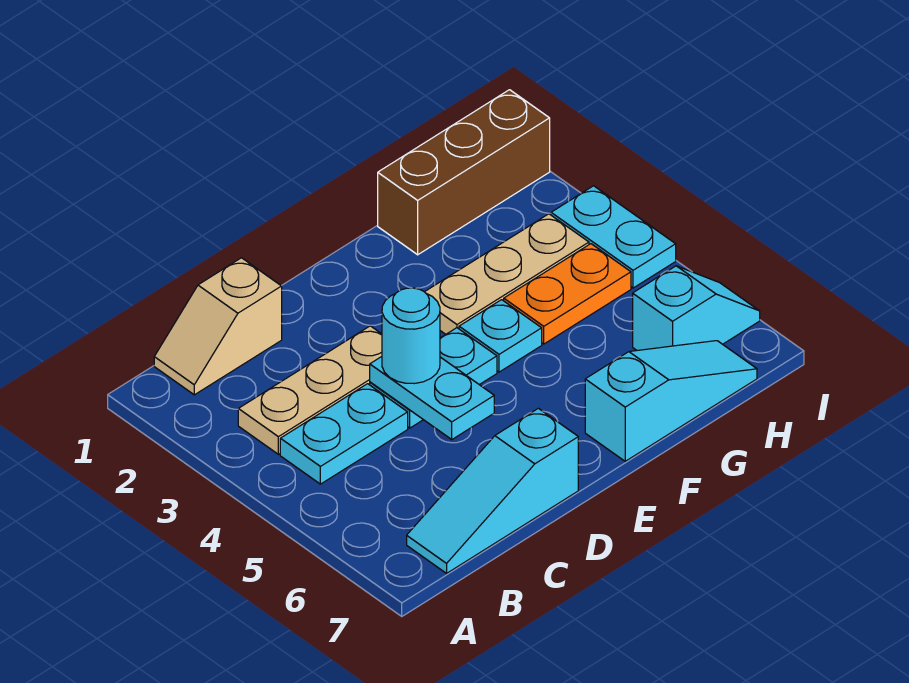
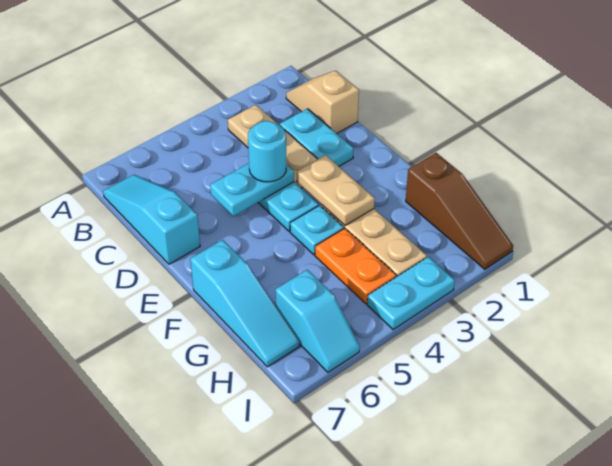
cyan plate B4:C4 level 1 -> cyan plate C2:D2 level 1
none -> tan plate E3:F3 level 2
brown brick G1:I1 level 1 -> brown slope G1:I1 level 1 top G

